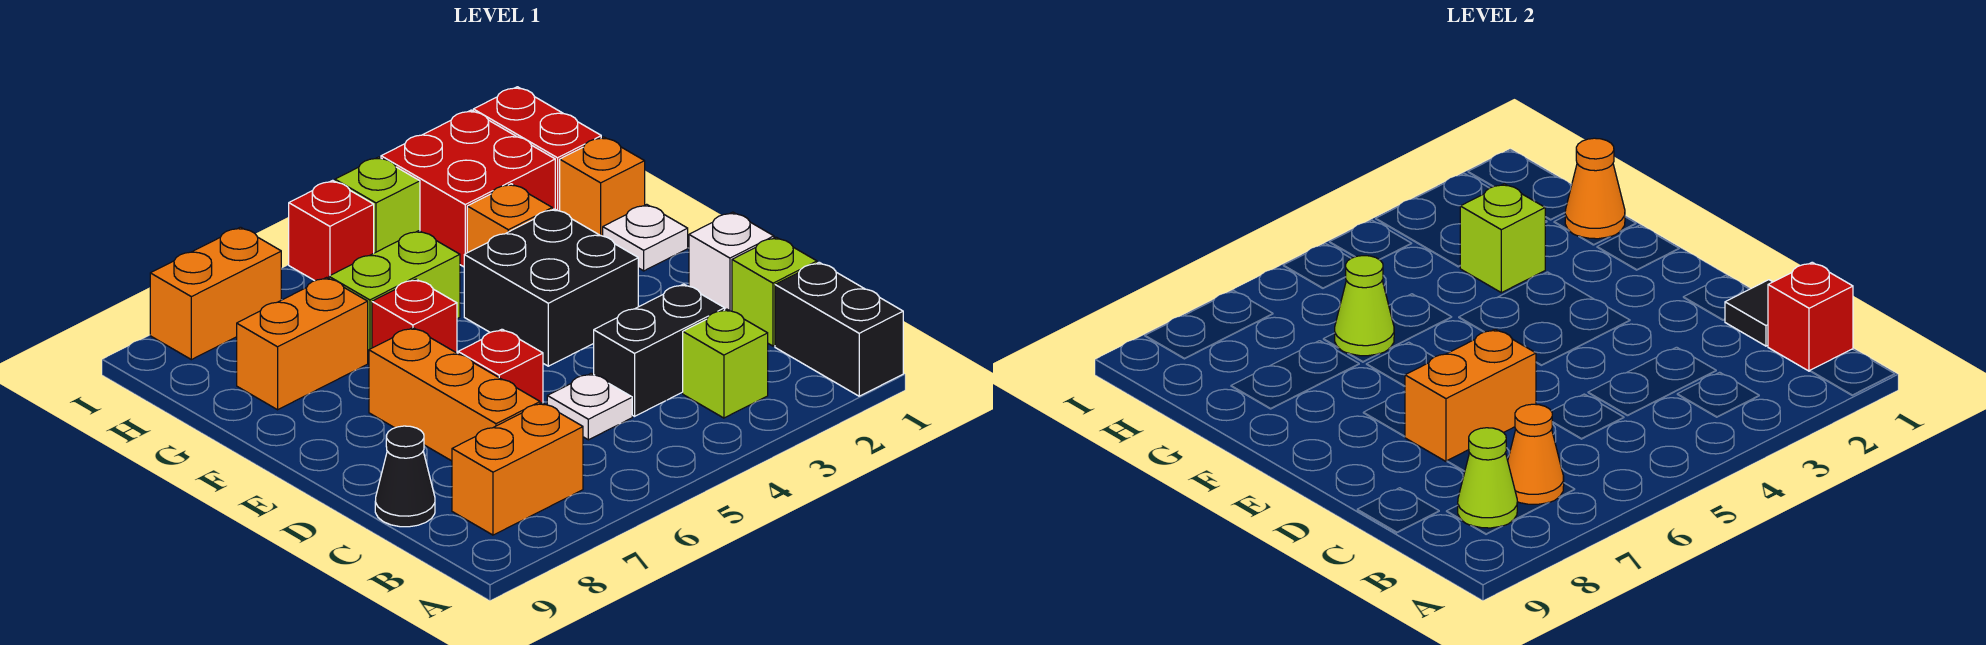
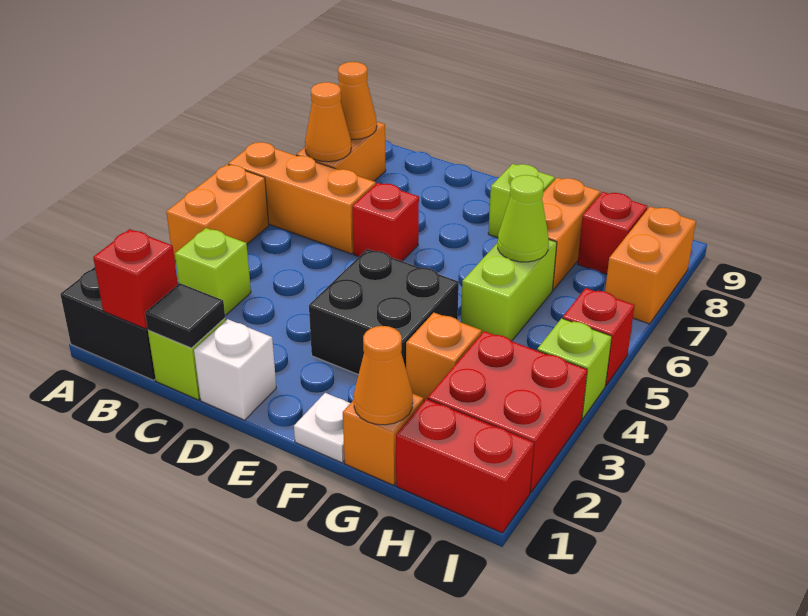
lime cone B8 level 2 -> orange cone B8 level 2
black brick C3:C4 level 1 -> none
white plate C5 level 1 -> none
orange brick C7:E7 level 1 -> orange brick A6:C6 level 1
black cone C9 level 1 -> none
orange brick D6:D7 level 2 -> orange brick A4:A5 level 1
red brick F6 level 1 -> red brick H8 level 1
lime brick G3 level 2 -> lime brick F8 level 1

